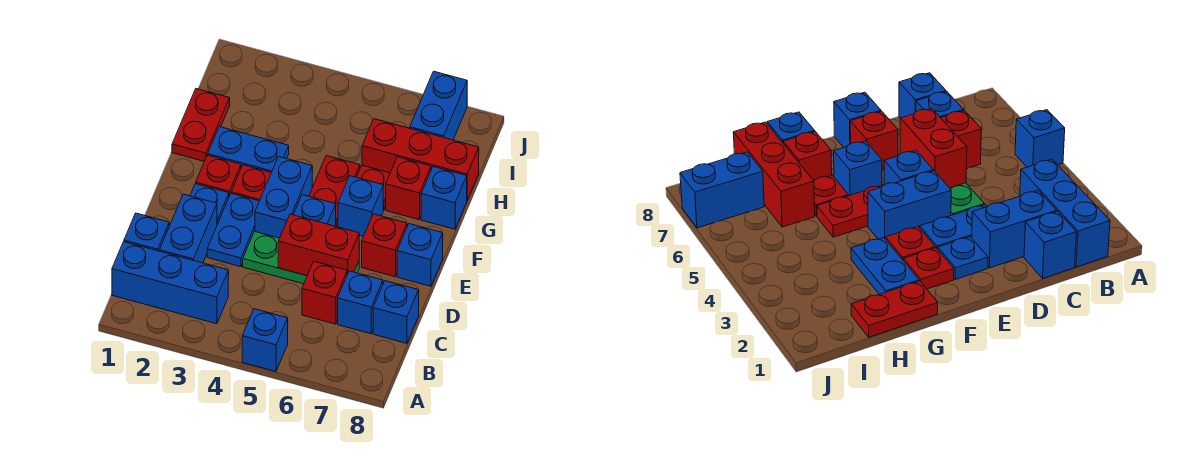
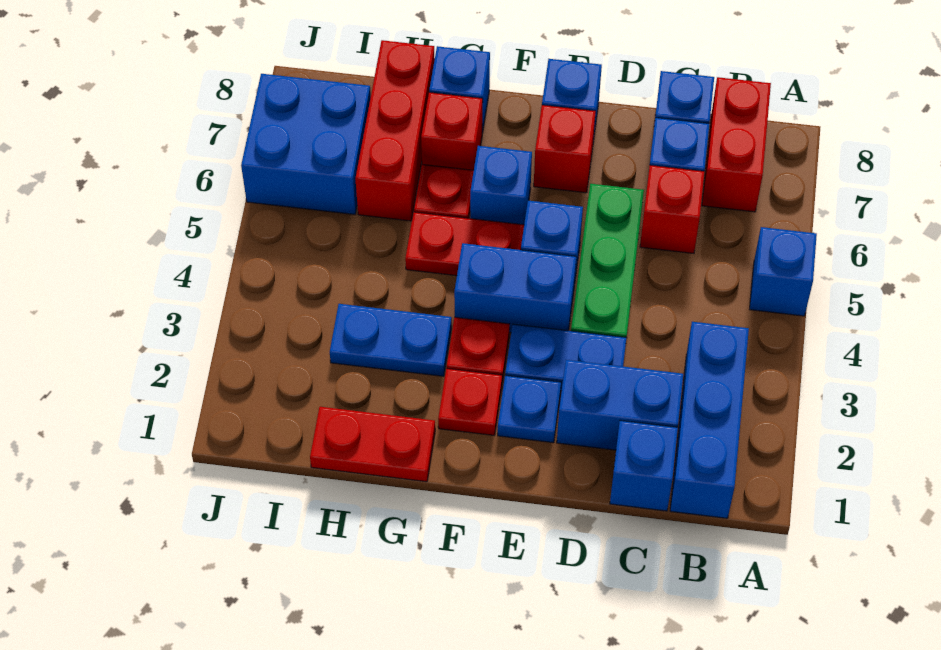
red brick D5:D6 level 2 -> red brick B7:B8 level 1
blue plate G2:G3 level 1 -> blue plate G3:H3 level 1
blue brick I7:J7 level 1 -> blue brick I6:J7 level 1

